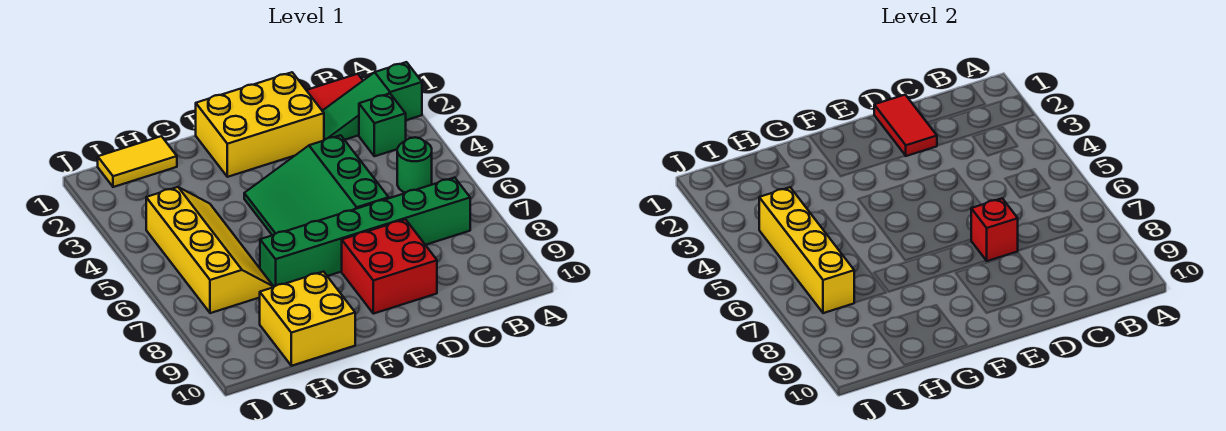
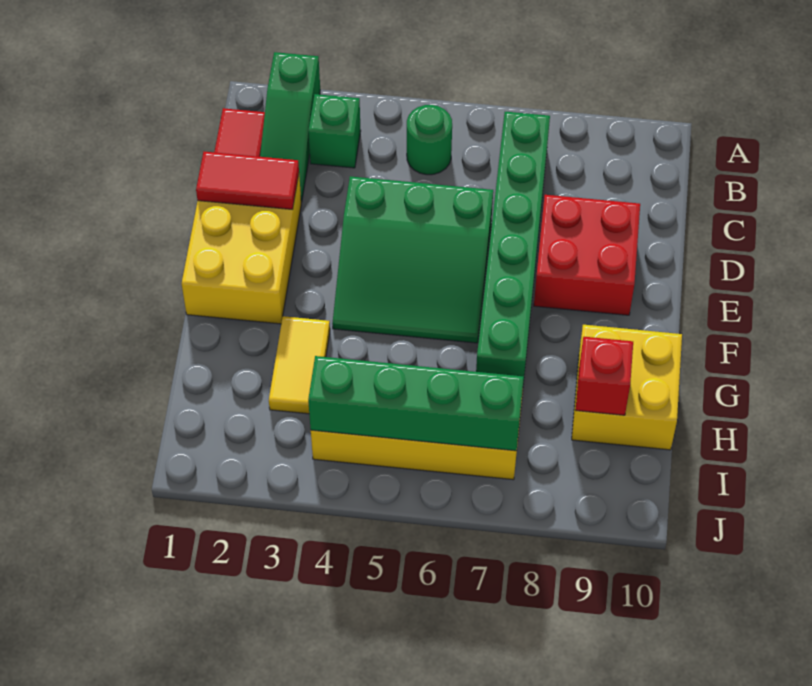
red brick D7 level 2 -> red brick H9 level 2
yellow tile H1:I1 level 1 -> yellow tile G3:H3 level 1
yellow brick I4:I7 level 2 -> green brick I4:I7 level 2

